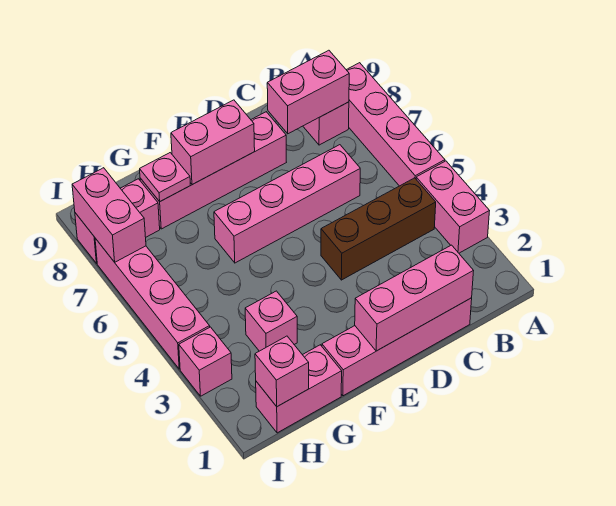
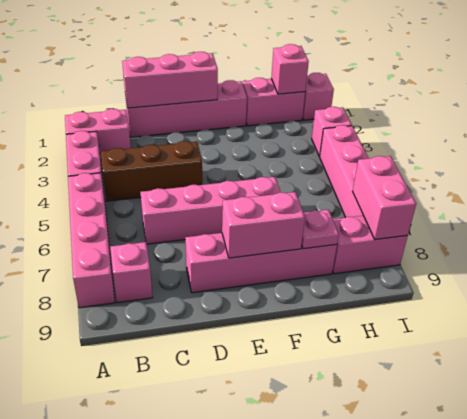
pink brick B8:C8 level 2 -> pink brick A2:B2 level 1
pink brick G3 level 1 -> pink brick I1 level 1

